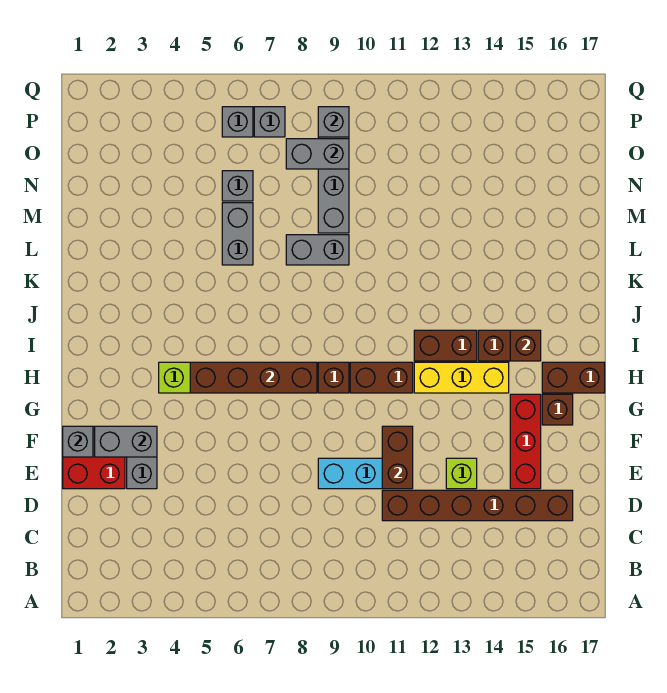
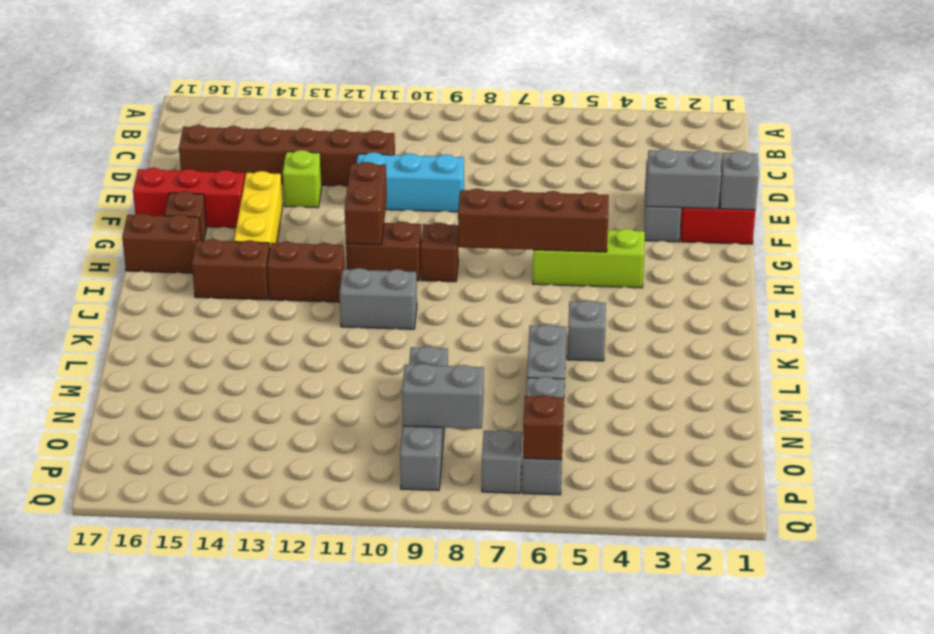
brown brick E11:F11 level 2 -> brown brick G11:H11 level 2
red brick E15:G15 level 1 -> red brick F15:F17 level 1
yellow brick H12:H14 level 1 -> yellow brick F14:H14 level 1
brown brick I15 level 2 -> brown brick P6 level 2
grey brick L8:L9 level 1 -> grey brick J10:J11 level 1
grey brick P9 level 2 -> grey brick K5 level 1

